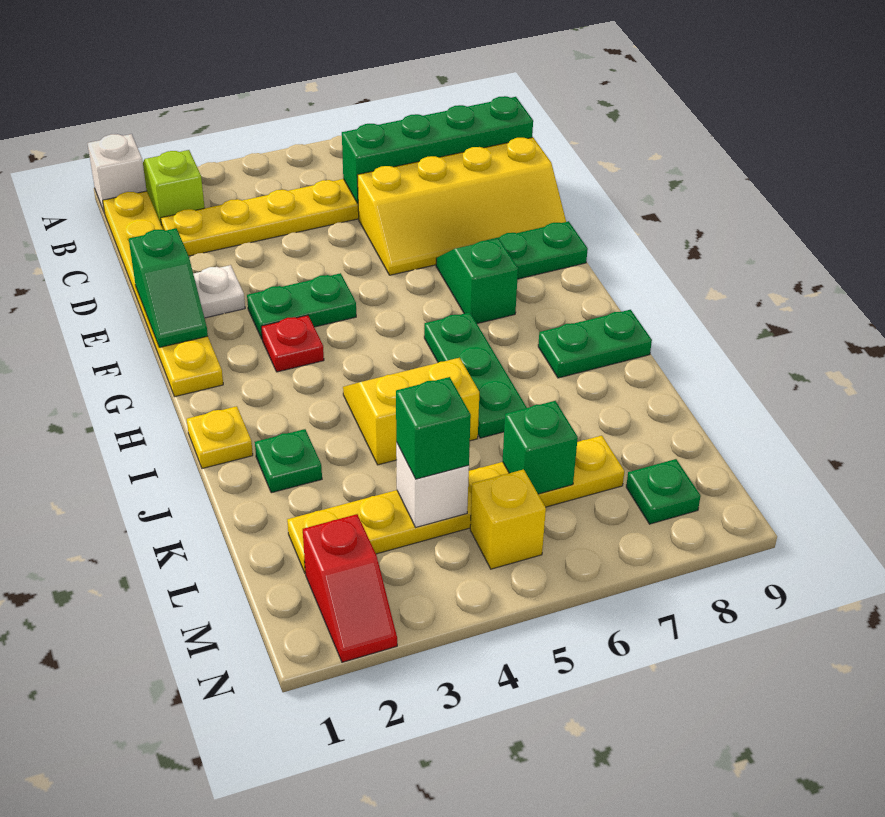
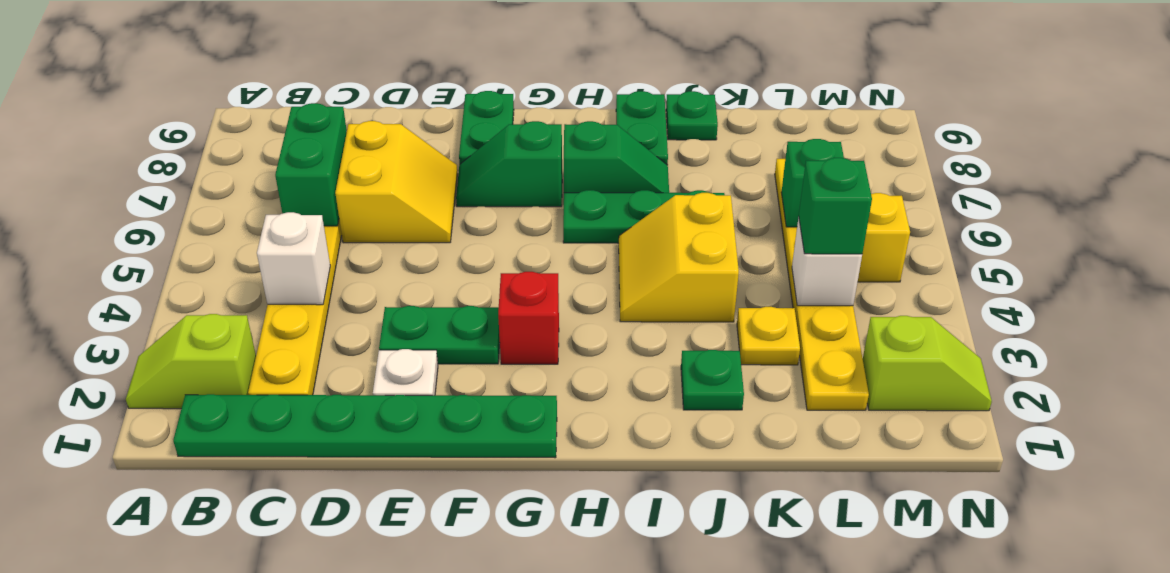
white brick A1 level 1 -> white brick C4 level 2
yellow plate B1:G1 level 1 -> green plate B1:G1 level 1
green brick C6:C9 level 2 -> green brick C6:C7 level 2
yellow slope D6:E9 level 1 top D -> yellow slope D6:E7 level 1 top D
green slope E1:F1 level 2 top E -> green slope H7:I7 level 1 top H
green plate F3:F4 level 1 -> green plate E3:F3 level 1
red plate G3 level 1 -> red brick G3 level 1
yellow plate I1 level 1 -> yellow plate K3 level 1
red slope M2:N2 level 1 top M -> lime slope M2:N2 level 1 top M
green plate M8 level 1 -> green plate J9 level 1

